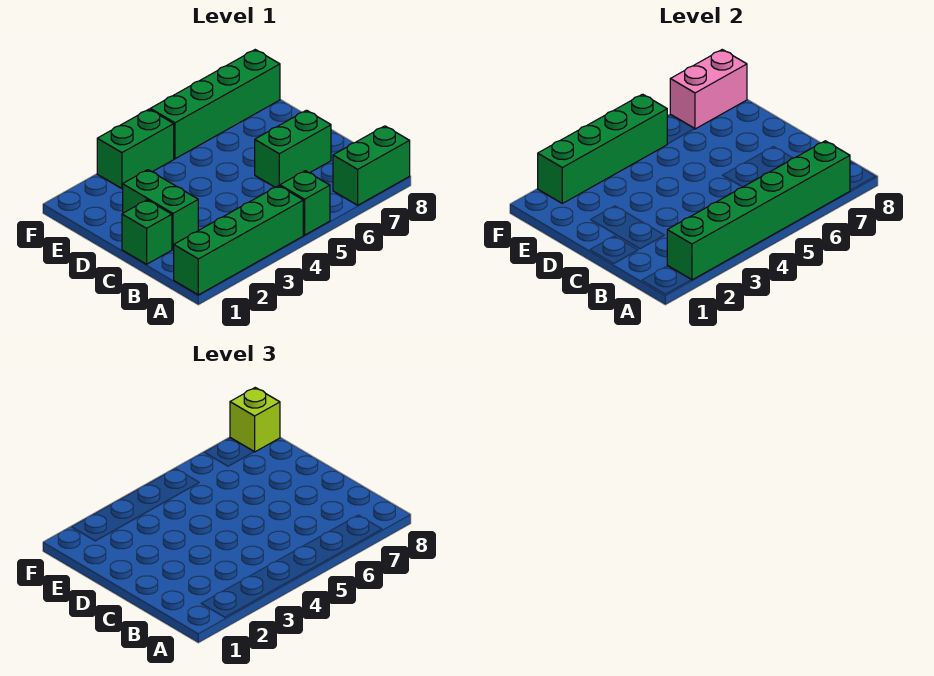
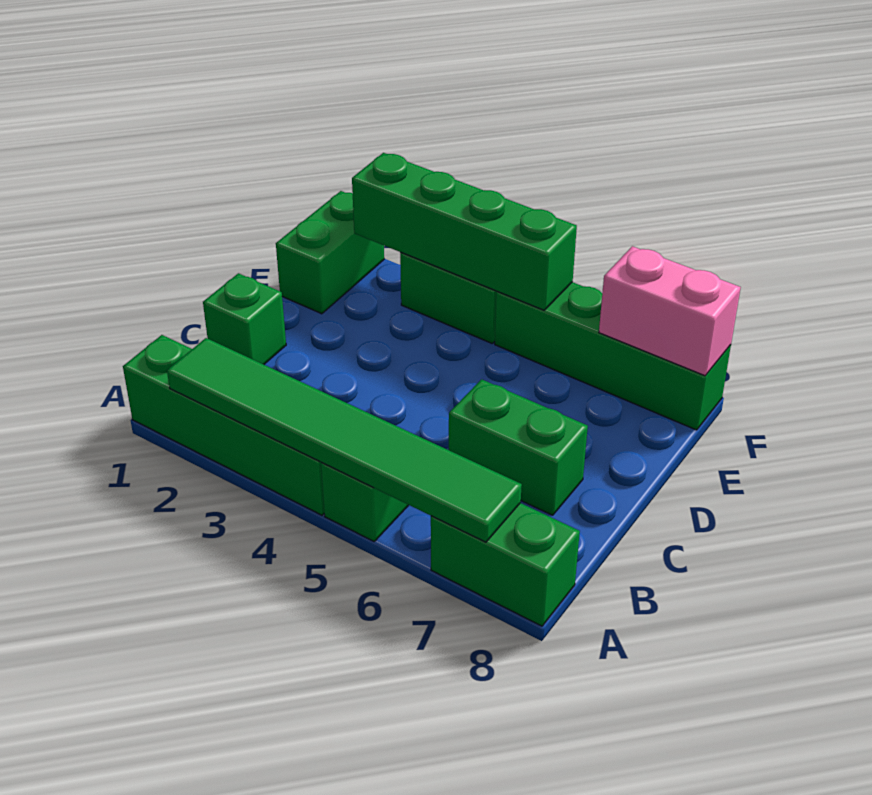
green brick A2:A7 level 2 -> green tile A2:A7 level 2
green brick C2:D2 level 1 -> green brick E1:F1 level 1
lime brick F8 level 3 -> none

